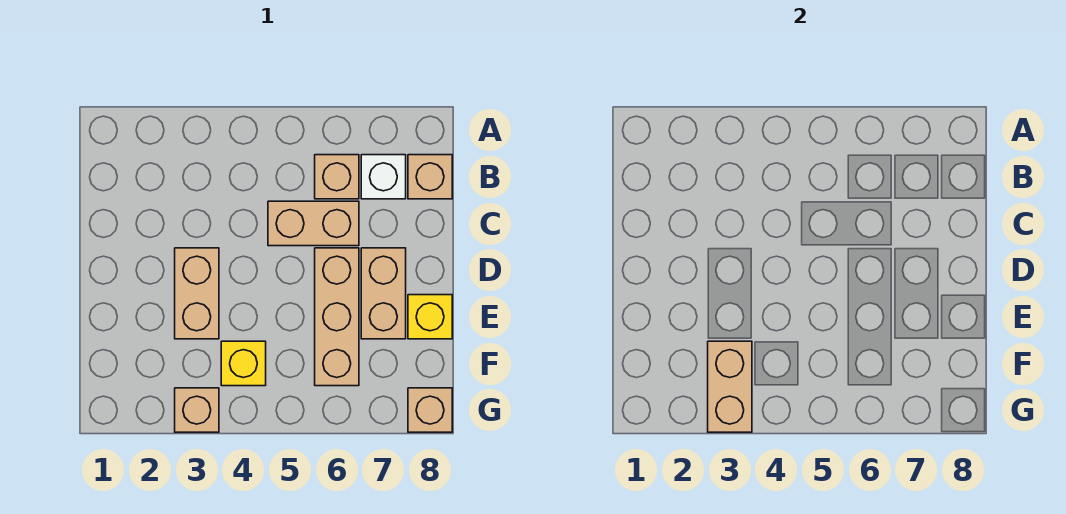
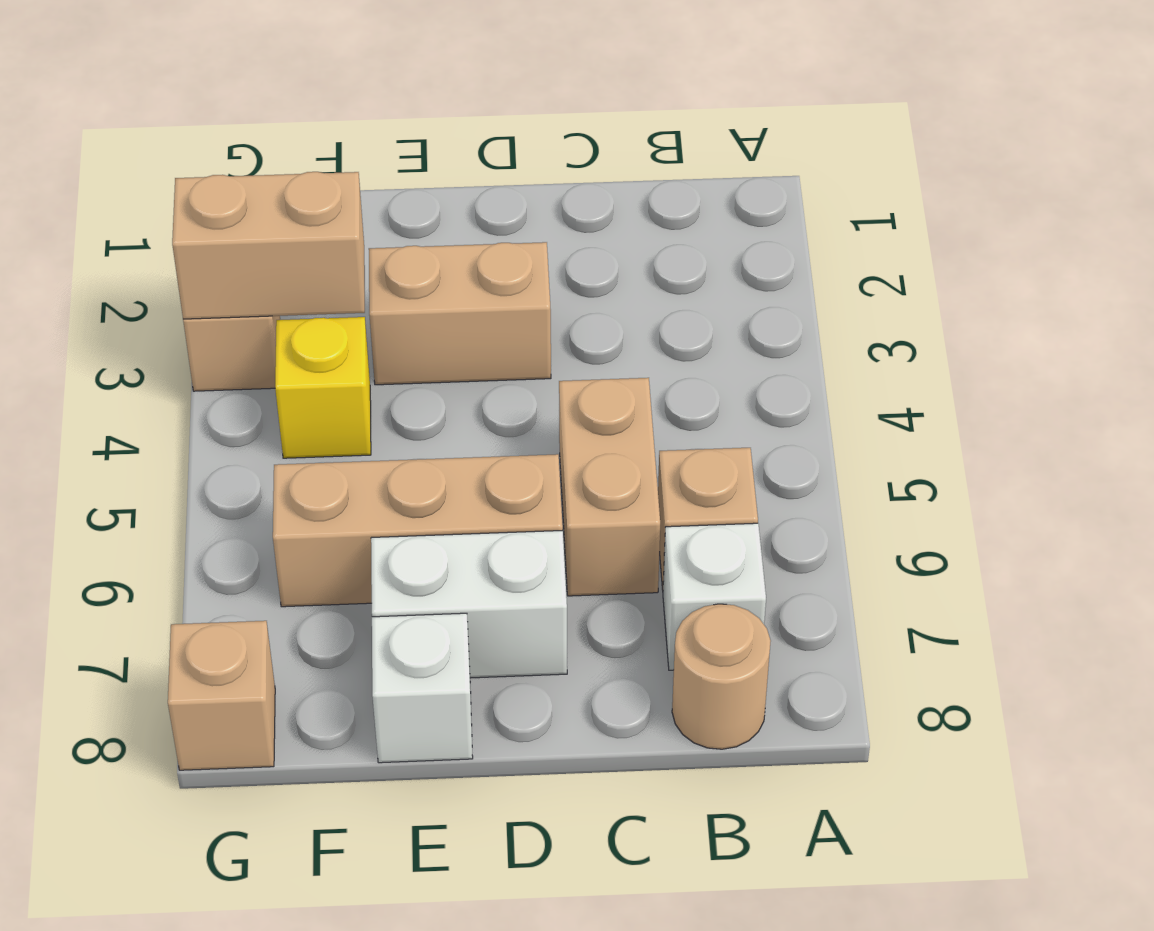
tan brick B8 level 1 -> tan round brick B8 level 1
tan brick D7:E7 level 1 -> white brick D7:E7 level 1
yellow brick E8 level 1 -> white brick E8 level 1

